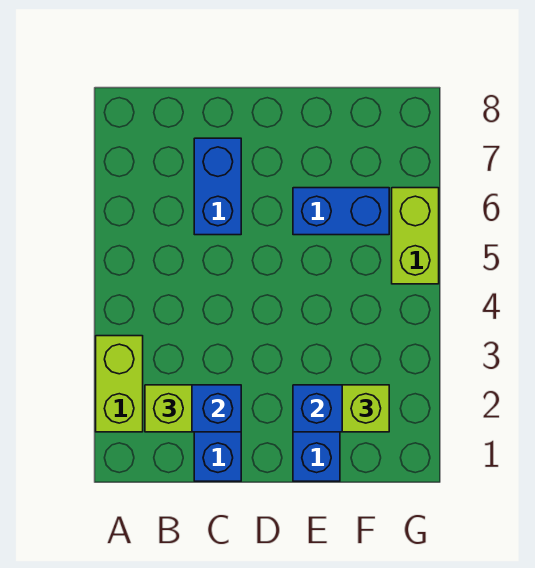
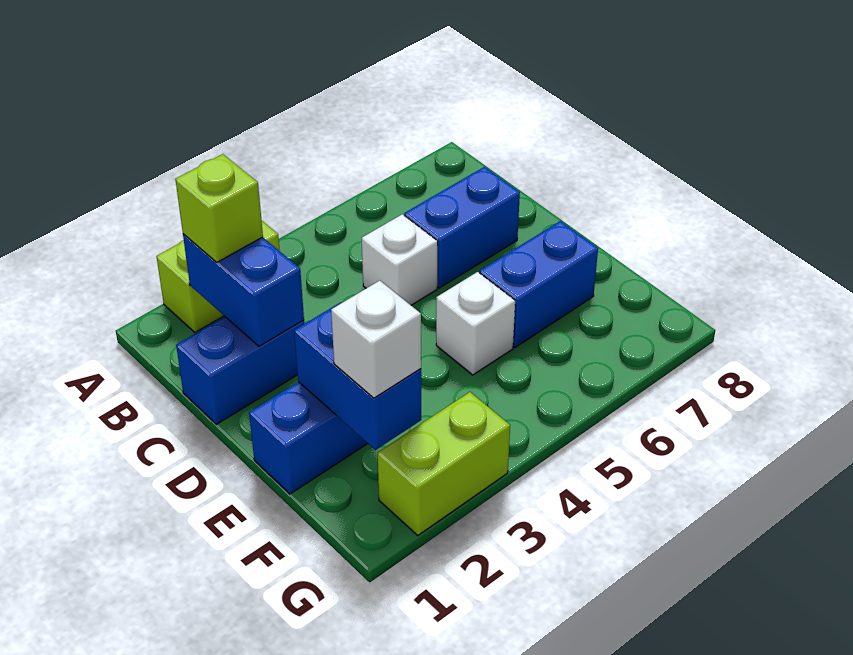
none -> white brick C5 level 1
none -> white brick E5 level 1
blue brick E6:F6 level 1 -> blue brick E6:E7 level 1
lime brick F2 level 3 -> white brick F2 level 3
lime brick G5:G6 level 1 -> lime brick G2:G3 level 1

